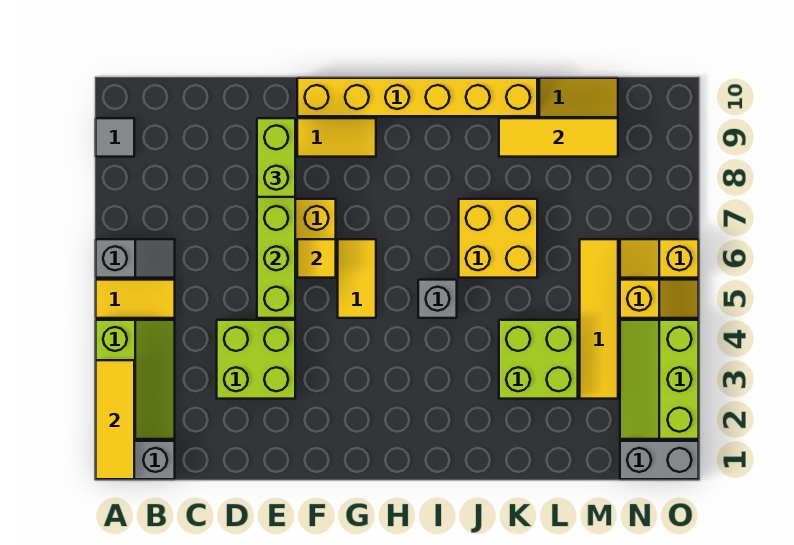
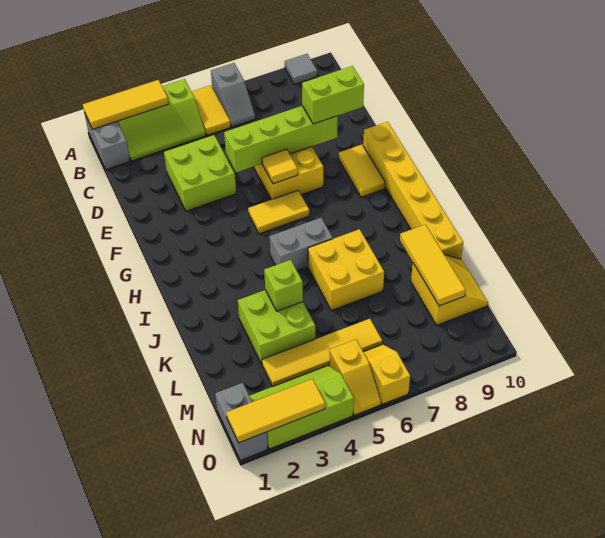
grey brick I5 level 1 -> grey brick I5:I6 level 1
none -> lime brick K4 level 2
none -> yellow tile O1:O3 level 2

